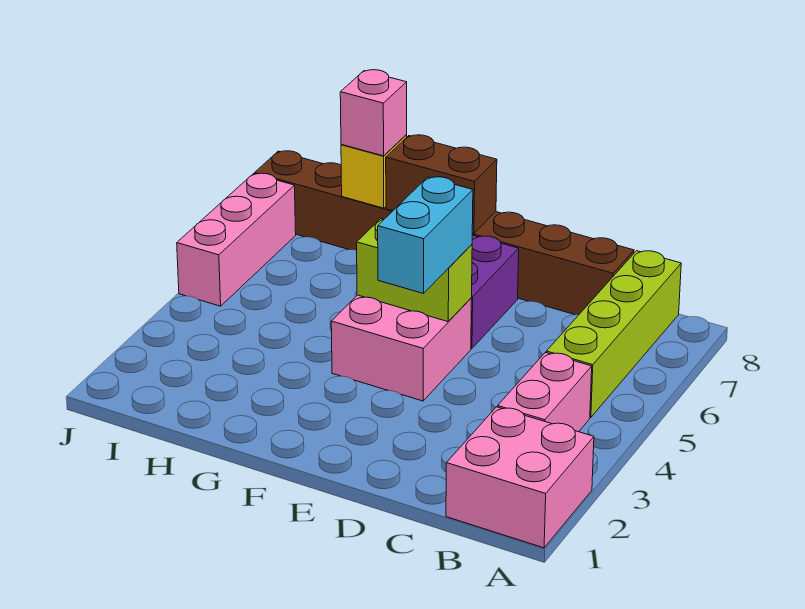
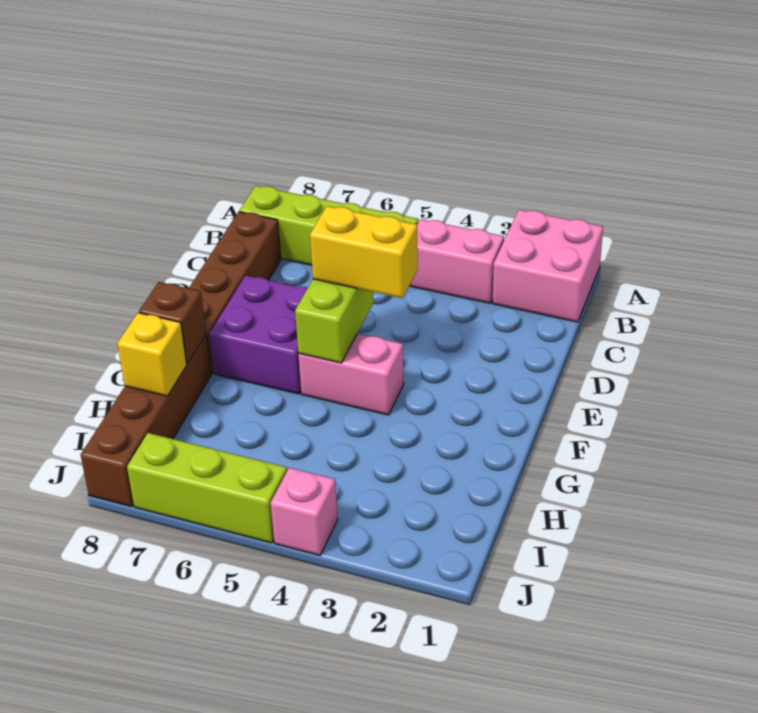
pink brick E4:F5 level 1 -> pink brick F4:F5 level 1
cyan brick E4:E5 level 3 -> yellow brick E4:E5 level 3
brown brick F8:G8 level 2 -> brown brick G8 level 2
pink brick H8 level 3 -> pink brick J4 level 1
pink brick J5:J7 level 1 -> lime brick J5:J7 level 1

